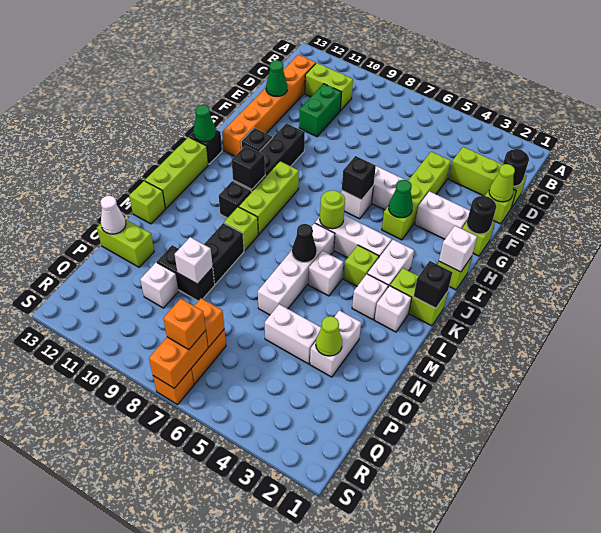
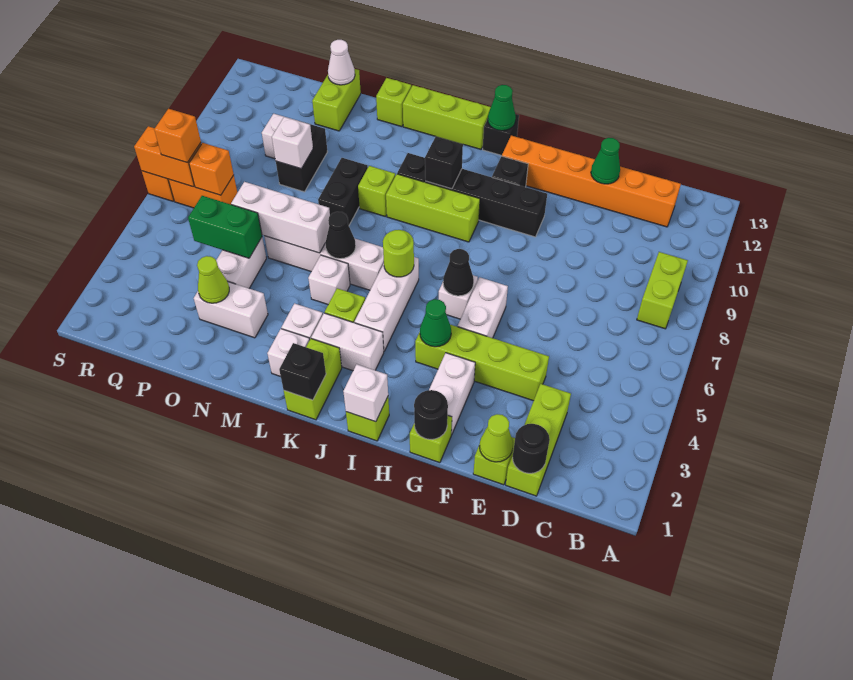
lime brick C10:C11 level 1 -> lime brick B8:B9 level 1
green brick D10:E10 level 1 -> green brick O5:P5 level 2
black brick H6 level 2 -> black cone H6 level 2
none -> white brick M6:O6 level 2
black brick M9:N9 level 1 -> black brick M8:M9 level 1

